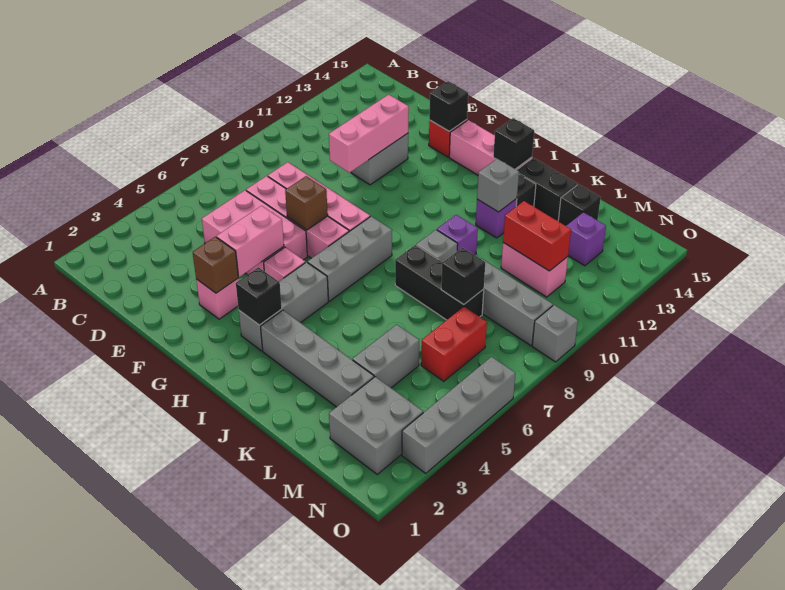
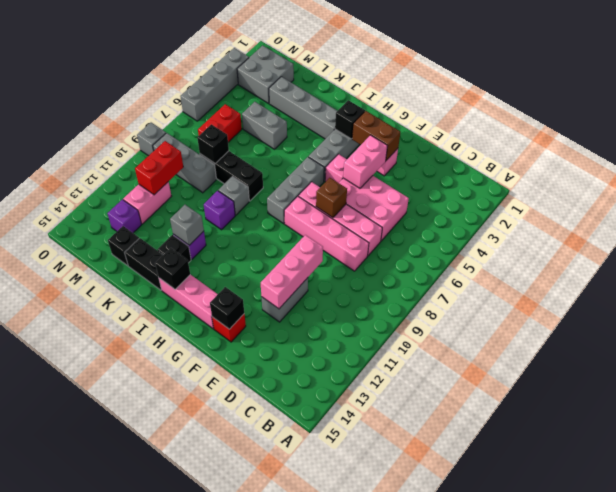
brown brick F3 level 2 -> brown brick F3:G3 level 2
grey brick L4:L5 level 1 -> grey brick K5:L5 level 1
pink brick L11:M11 level 1 -> pink brick M11:M12 level 1
red brick L11:M11 level 2 -> red brick M10:M11 level 2

